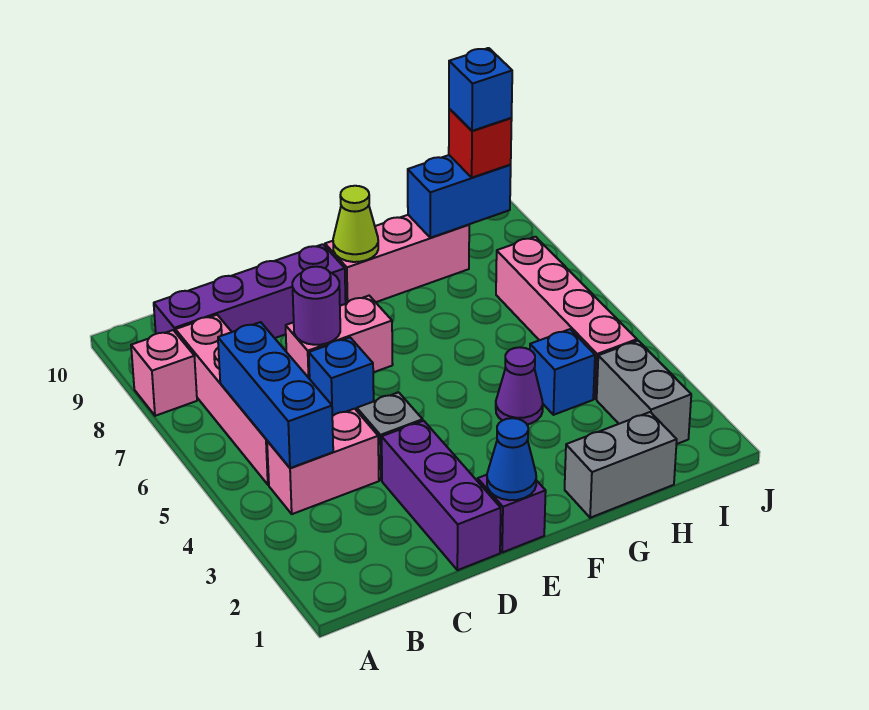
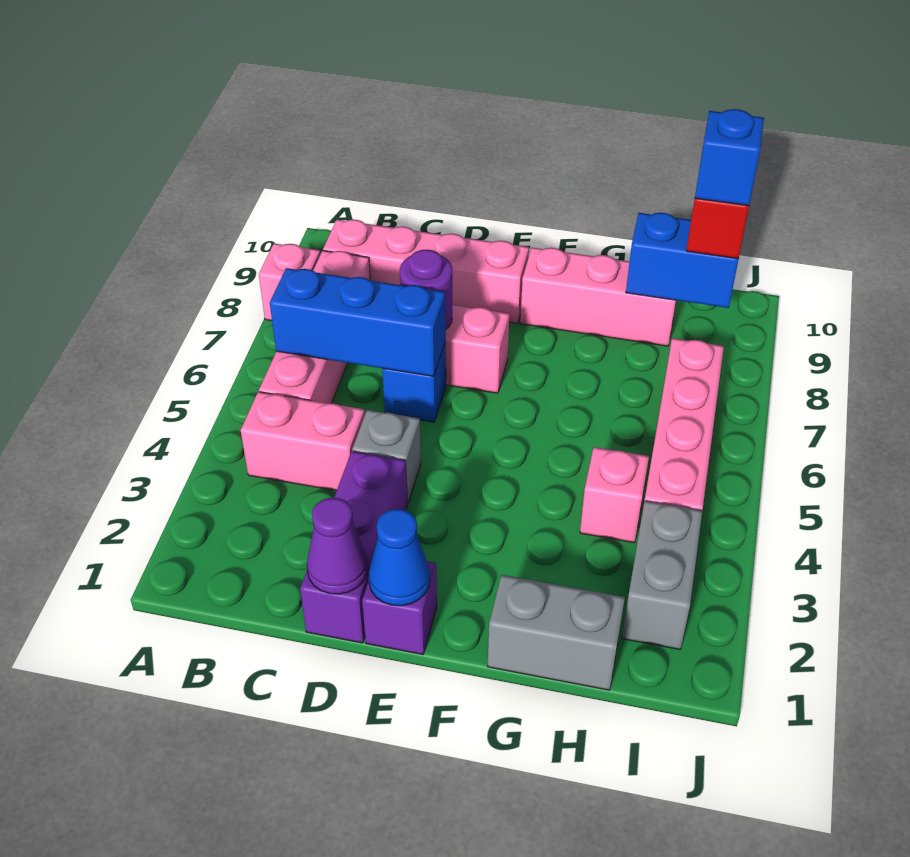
blue brick B4:B6 level 2 -> blue brick B6:D6 level 2
purple brick B9:E9 level 1 -> pink brick B9:E9 level 1
lime cone F9 level 2 -> none
purple cone G4 level 1 -> purple cone D1 level 2
blue brick H4 level 1 -> pink brick H4 level 1

